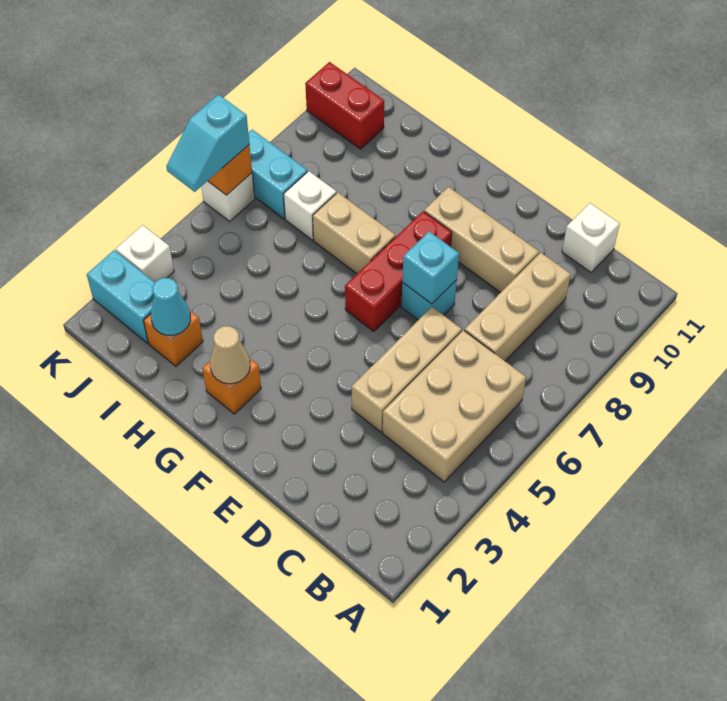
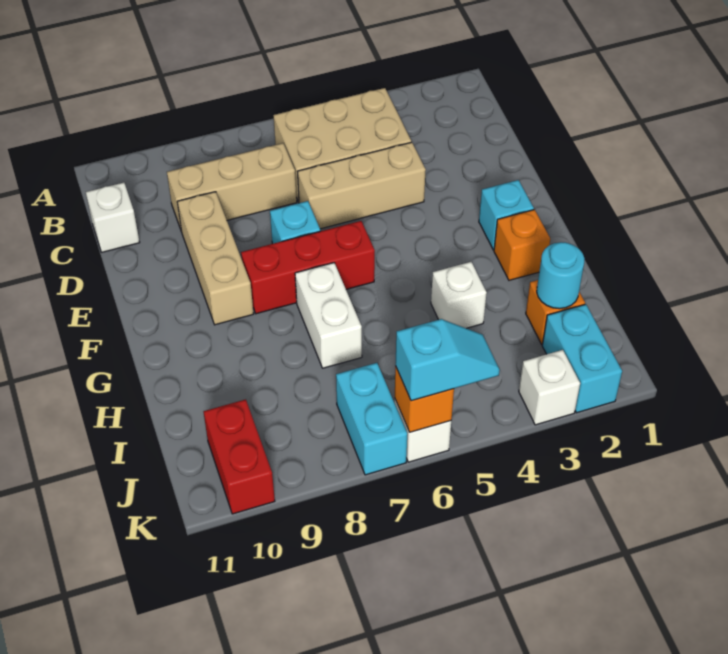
cyan brick E7 level 2 -> cyan brick F2 level 1
tan cone G2 level 2 -> none
tan brick G7:H7 level 1 -> white brick G7:H7 level 1
cyan cone I2 level 2 -> cyan round brick I2 level 2
white brick I7 level 1 -> white brick H4 level 1

